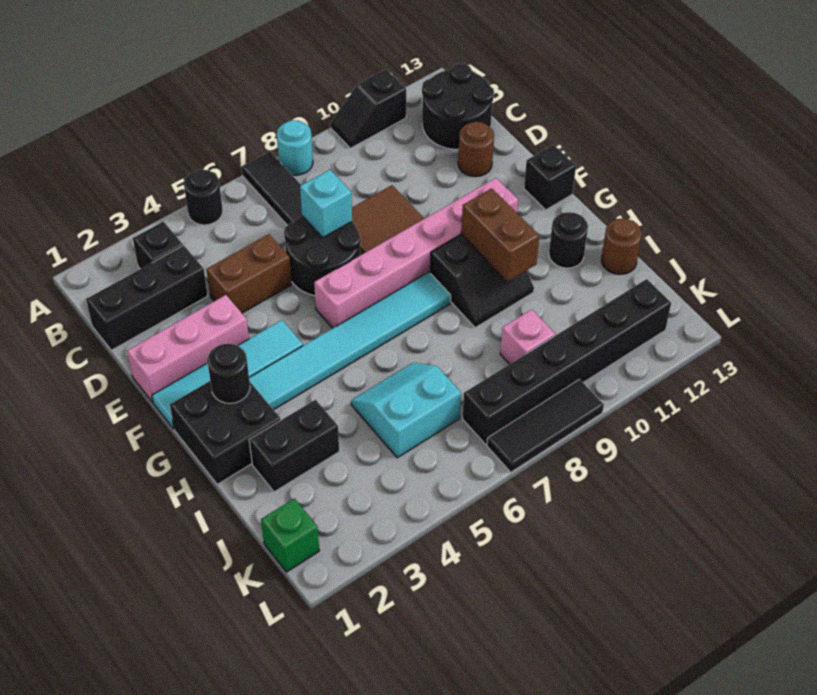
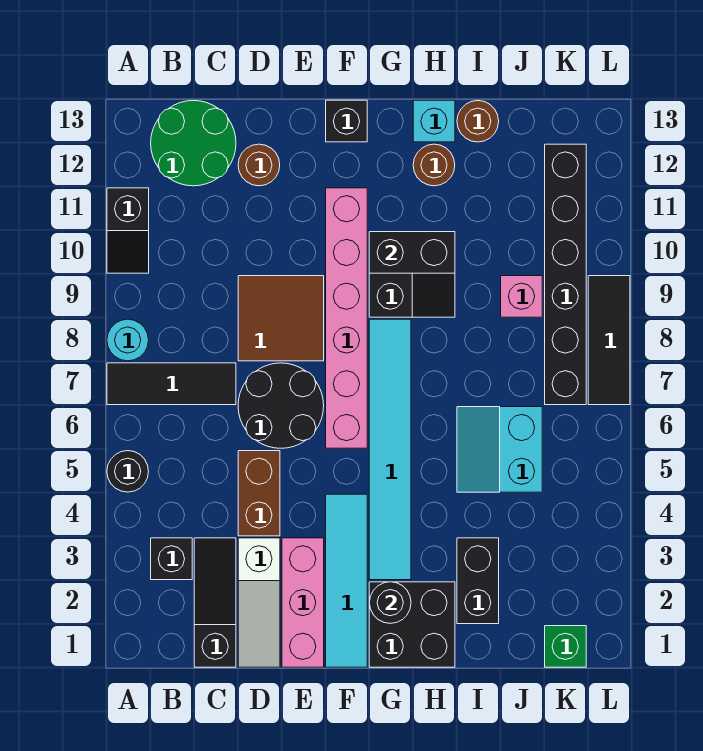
black round brick B12:C13 level 1 -> green round brick B12:C13 level 1
black brick C1:C3 level 1 -> black slope C1:C3 level 1 top 1
none -> white slope D1:D3 level 1 top 3
cyan brick D7 level 2 -> cyan brick H13 level 1
brown brick G10:H10 level 2 -> black brick G10:H10 level 2
black round brick H12 level 1 -> brown round brick H12 level 1

